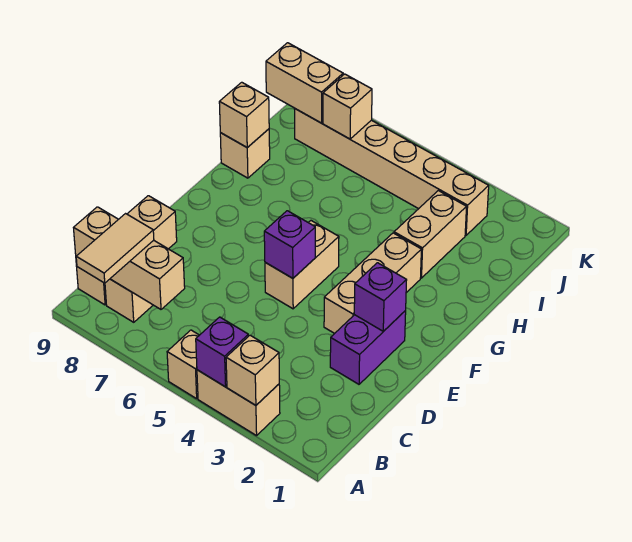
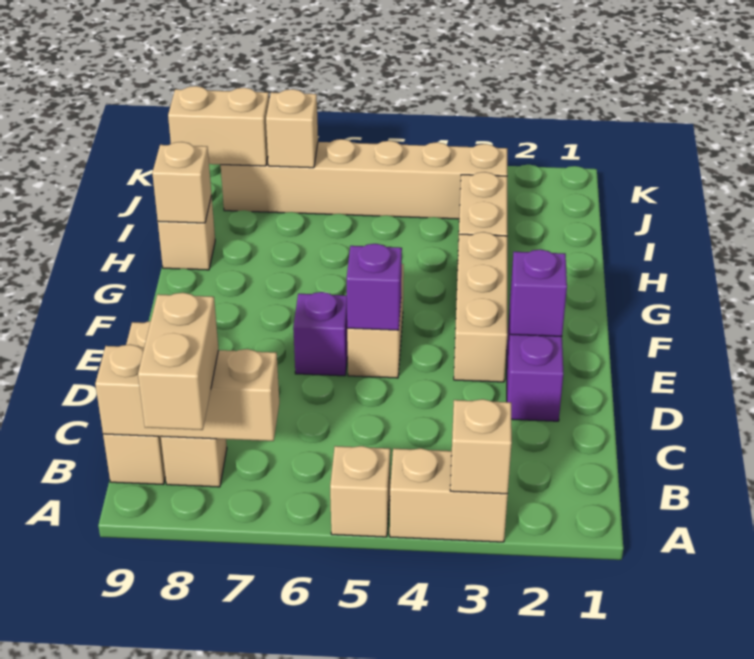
purple brick A4 level 2 -> purple brick E6 level 1
tan tile A8:B8 level 3 -> tan brick A8:B8 level 3

